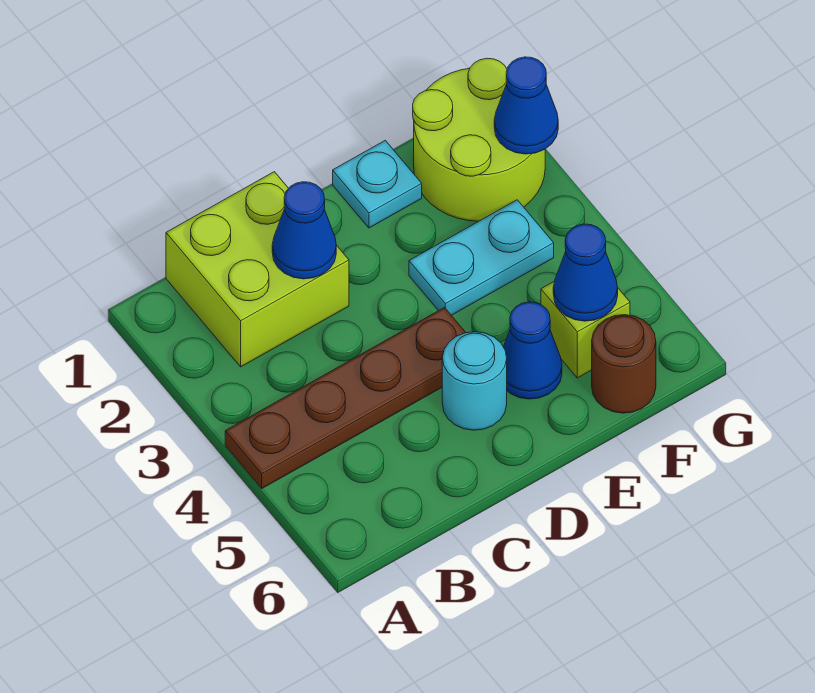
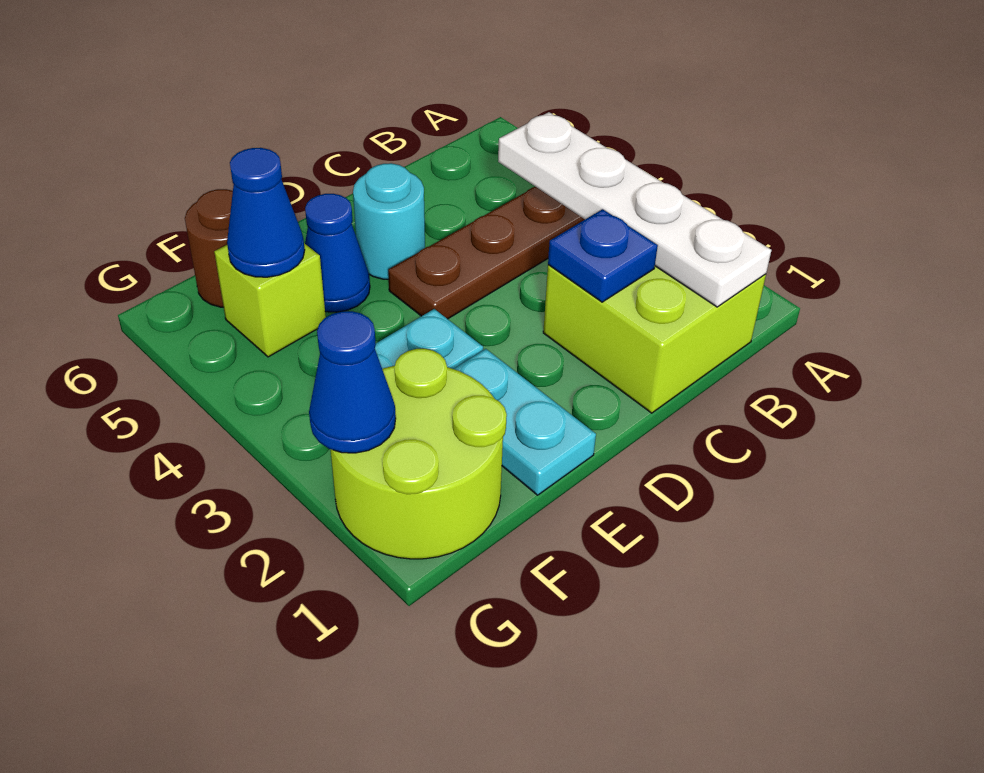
none -> white plate B1:B4 level 2
blue cone C2 level 2 -> blue plate C2 level 2
cyan plate E1 level 1 -> cyan plate E1:E2 level 1

